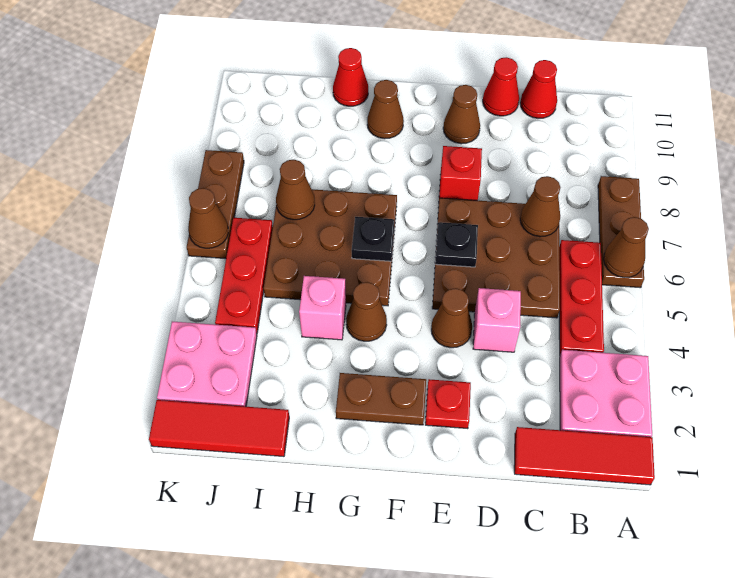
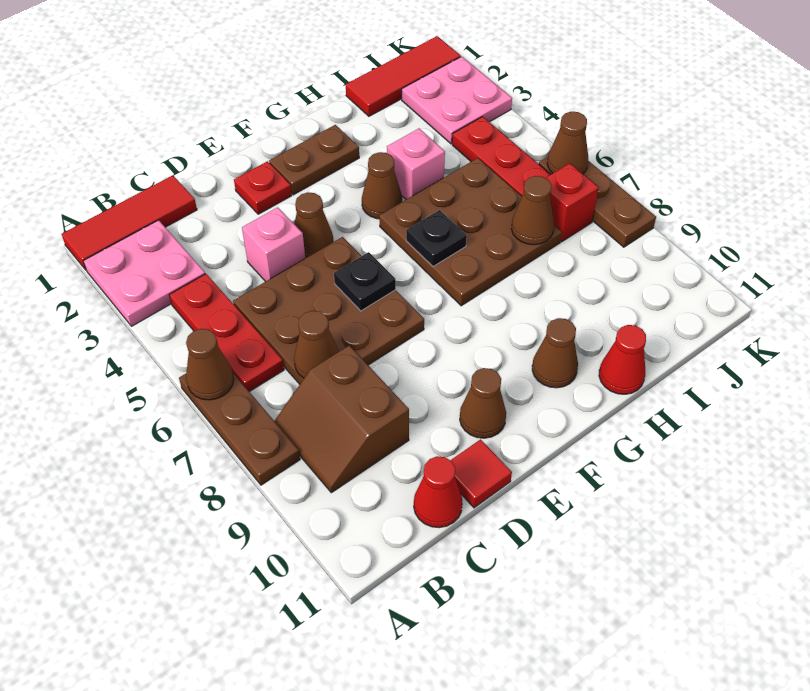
none -> brown slope B8:C9 level 1 top C
red cone D11 level 1 -> red tile D11 level 1
red brick E8 level 1 -> red brick J7 level 1

